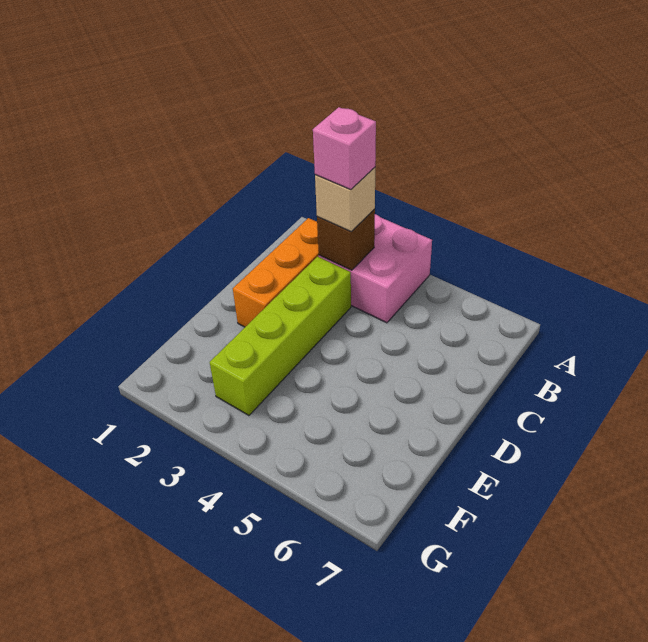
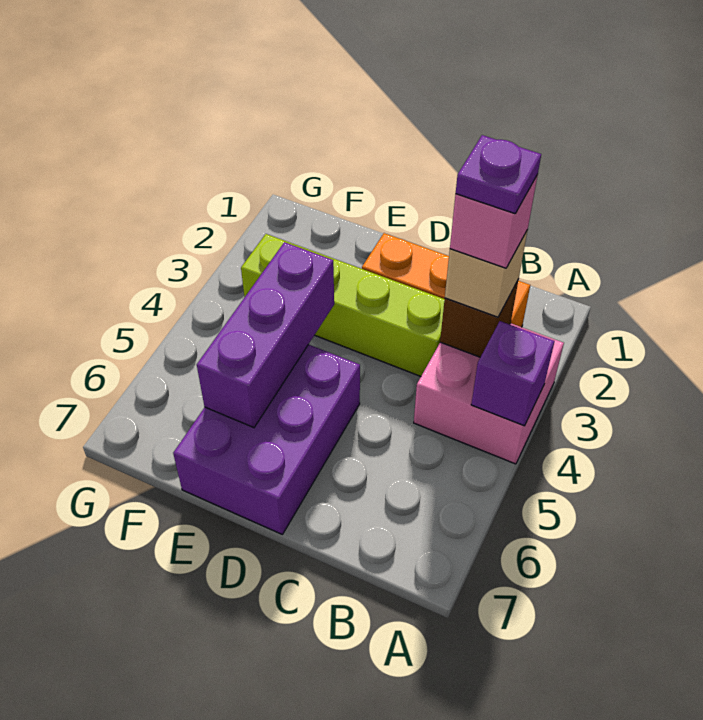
none -> purple brick A4 level 2
none -> purple plate B3 level 5
none -> purple brick D5:E7 level 1
none -> purple brick E4:E6 level 2

